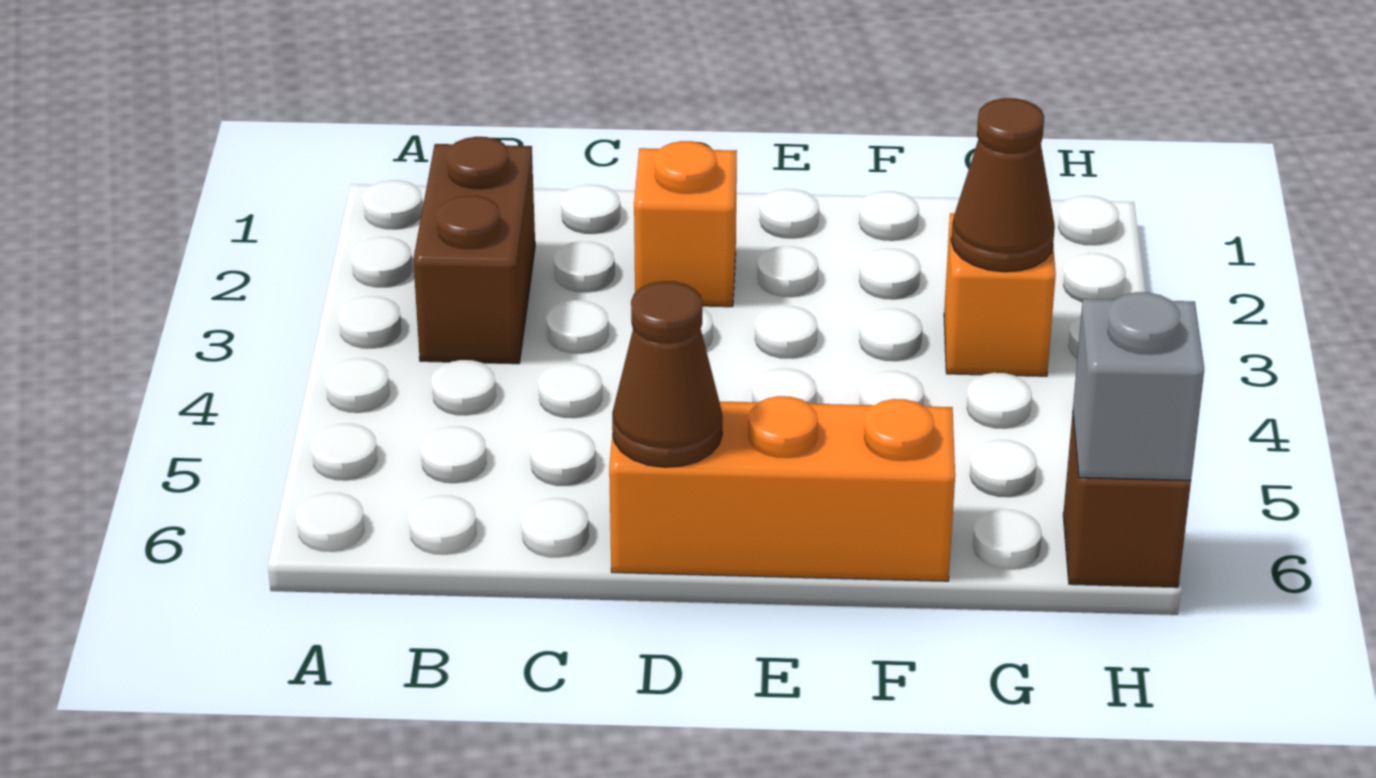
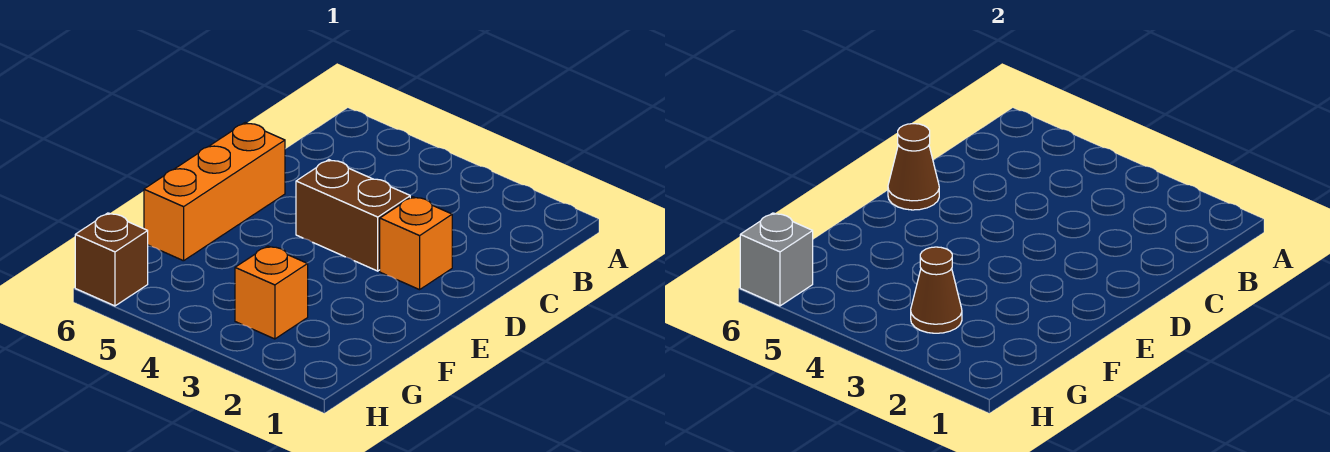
brown brick B2:B3 level 1 -> brown brick D3:D4 level 1

